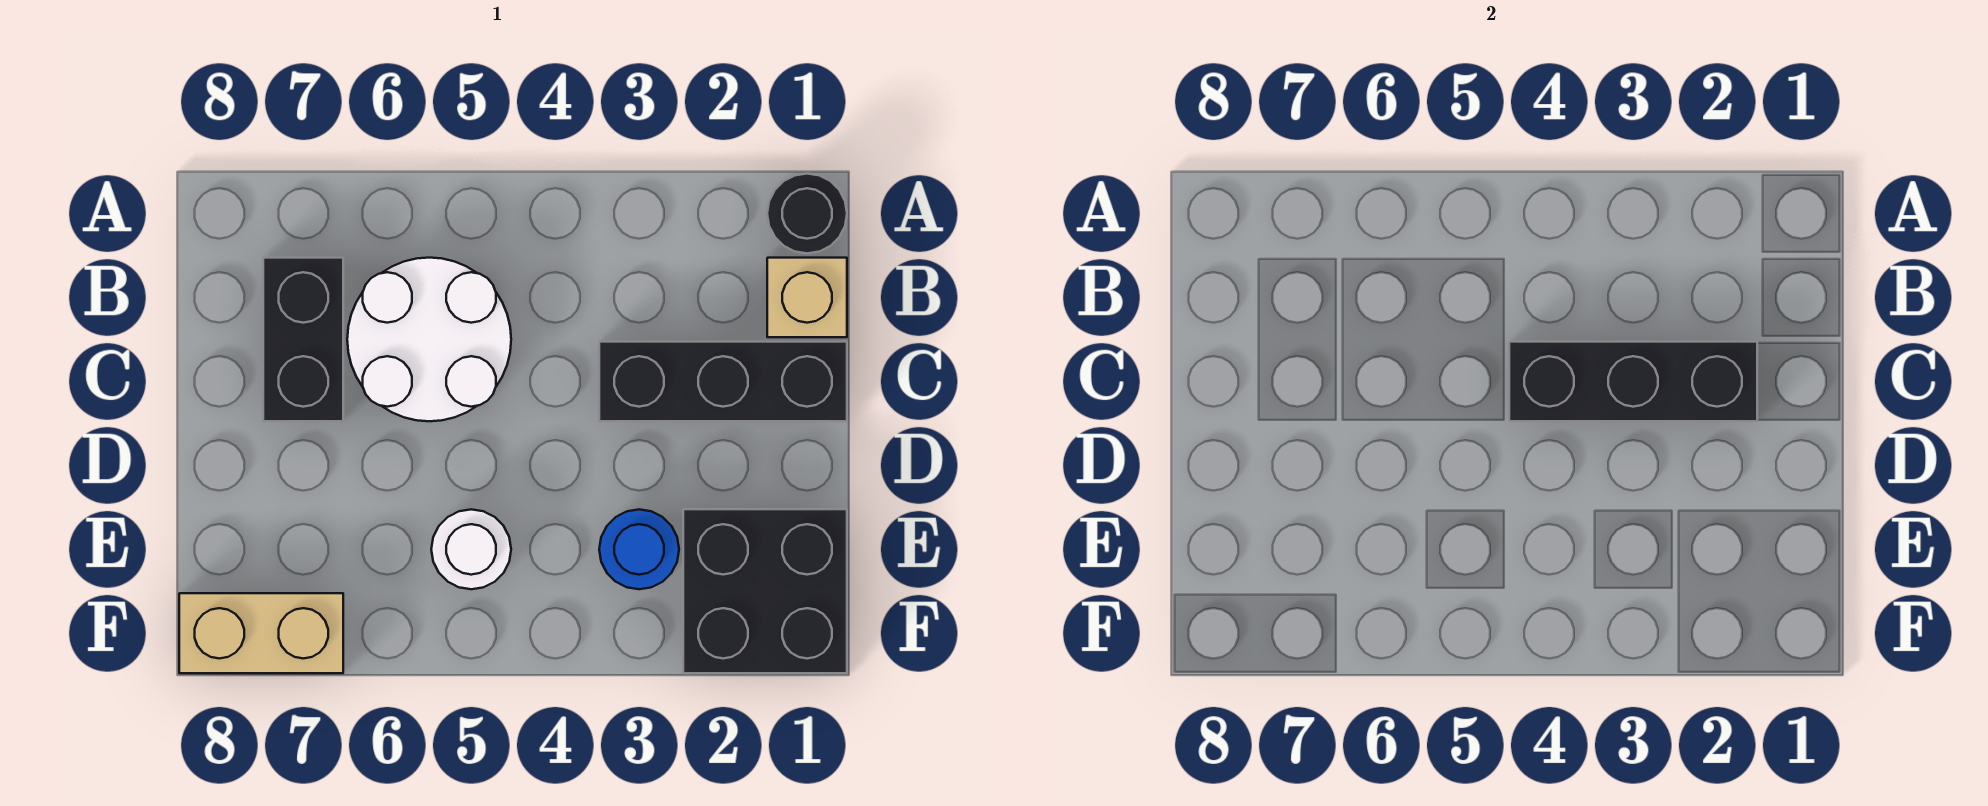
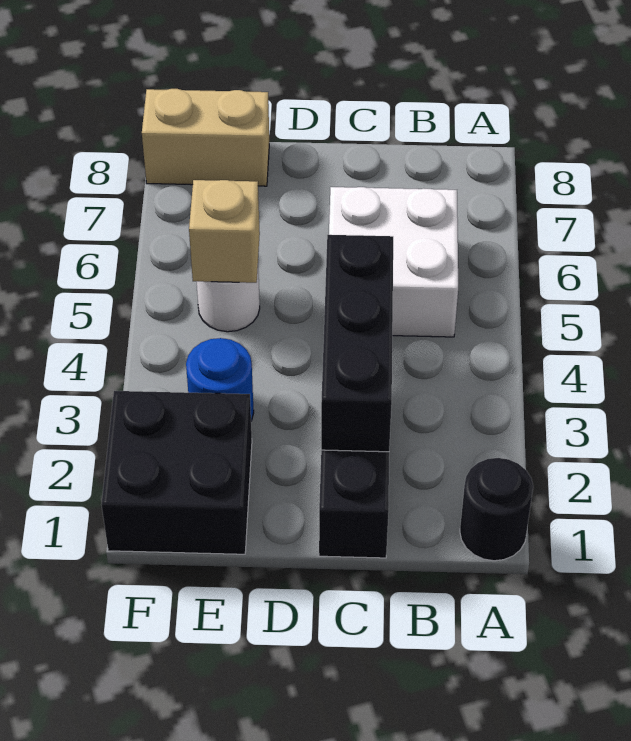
tan brick B1 level 1 -> tan brick E5 level 2
white round brick B5:C6 level 1 -> white brick B5:C6 level 1
black brick B7:C7 level 1 -> none
tan brick F7:F8 level 1 -> tan brick E8:F8 level 1

